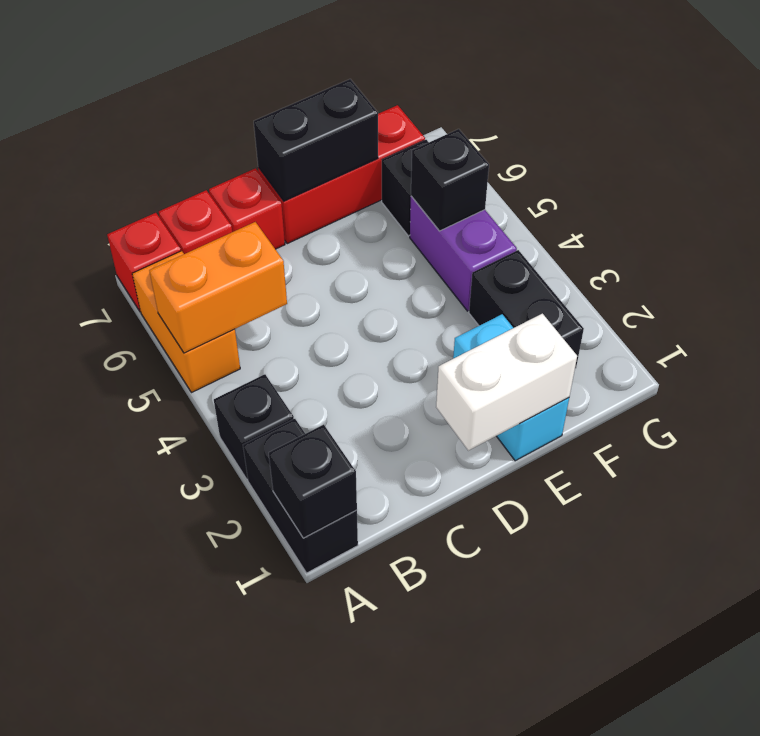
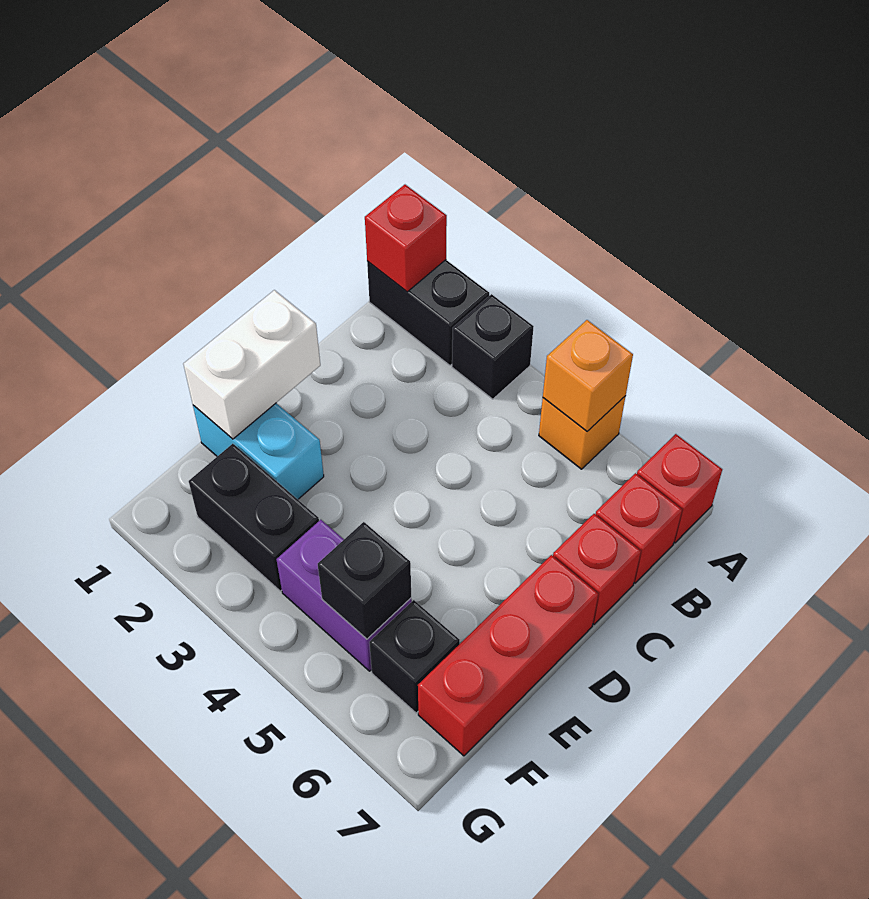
black brick A1 level 2 -> red brick A1 level 2
orange brick A5:A6 level 1 -> orange brick A5 level 1
orange brick A5:B5 level 2 -> orange brick A5 level 2
black brick D7:E7 level 2 -> none

